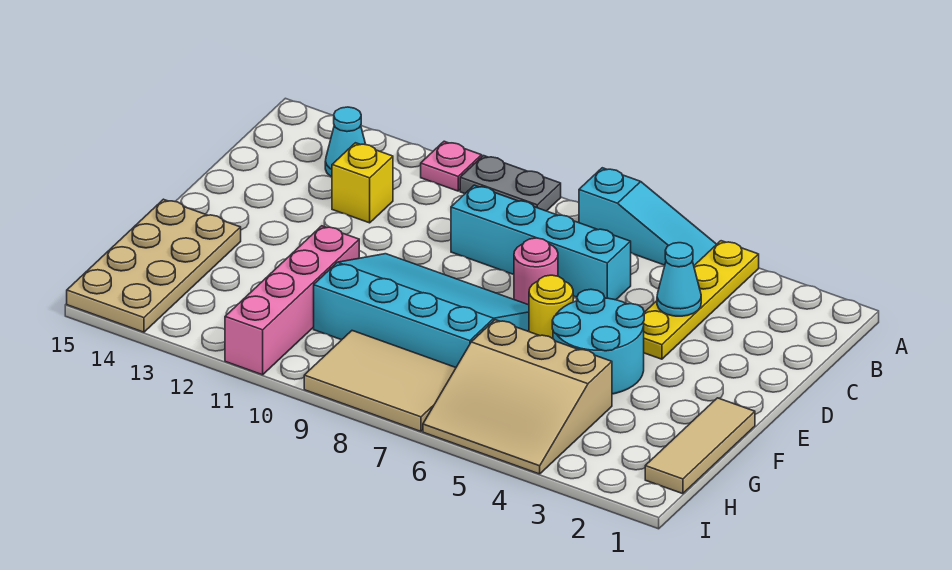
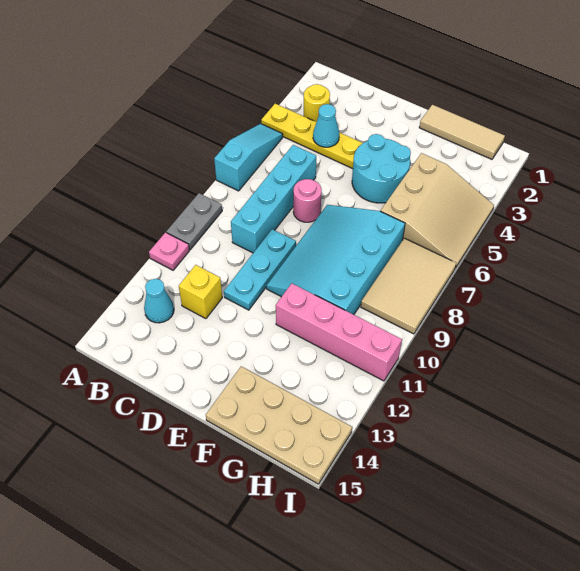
none -> cyan plate D9:D11 level 1
yellow round brick E6 level 1 -> yellow round brick B3 level 1

